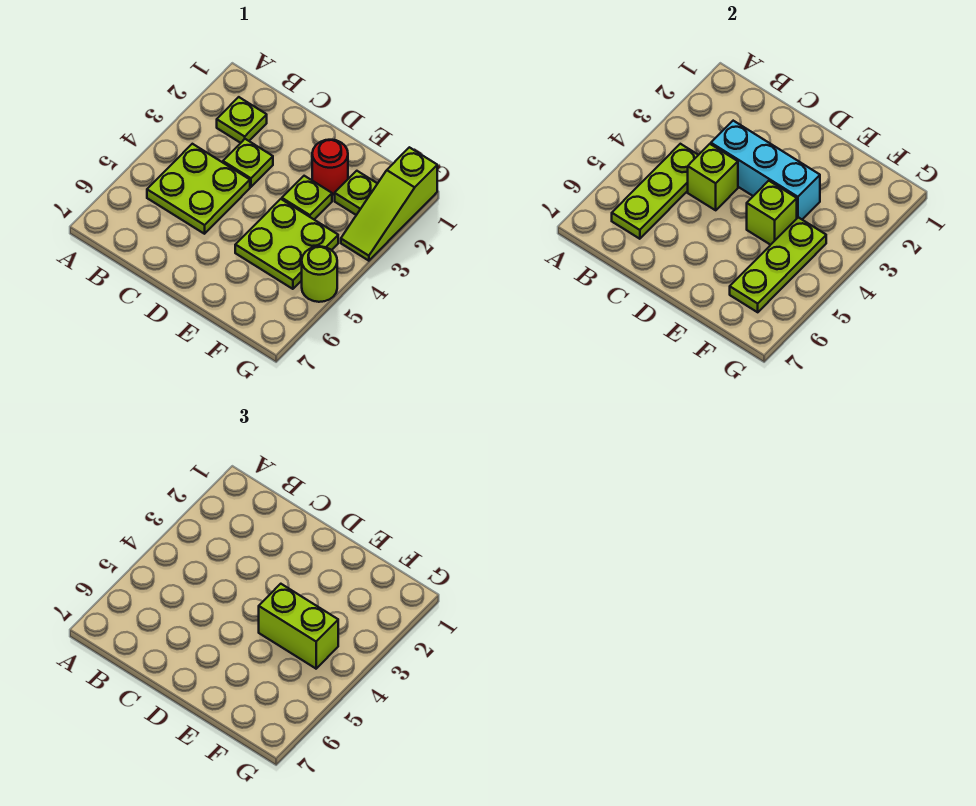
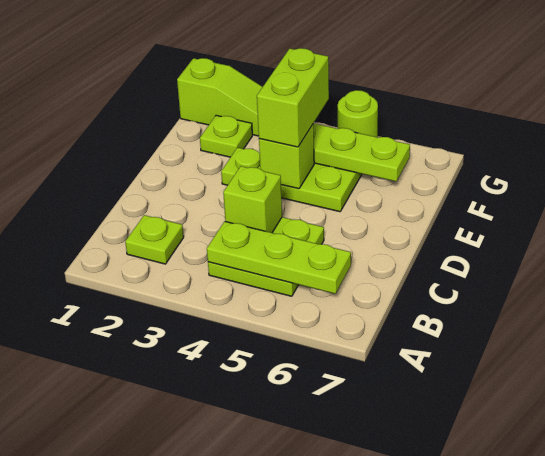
lime plate C3 level 1 -> none
cyan brick C3:E3 level 2 -> none
red round brick E2 level 1 -> none

